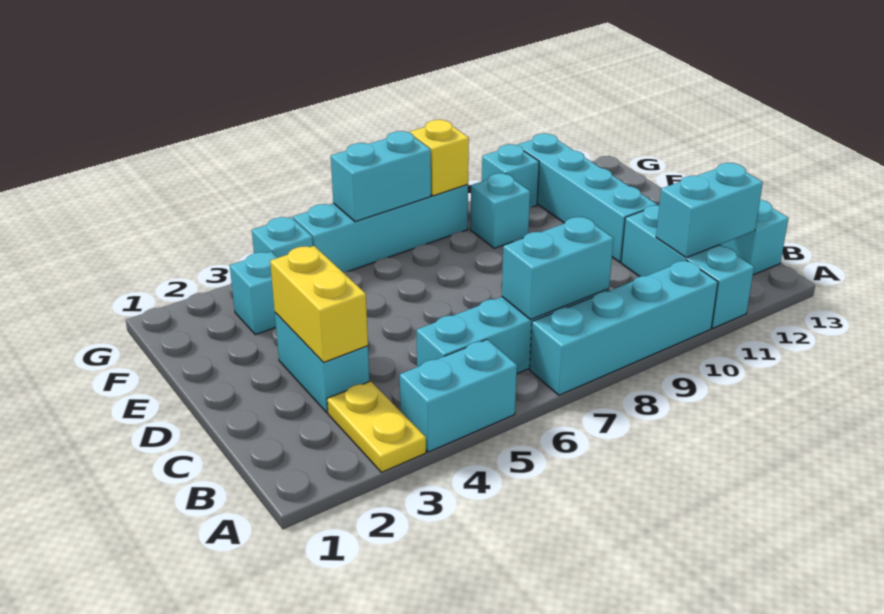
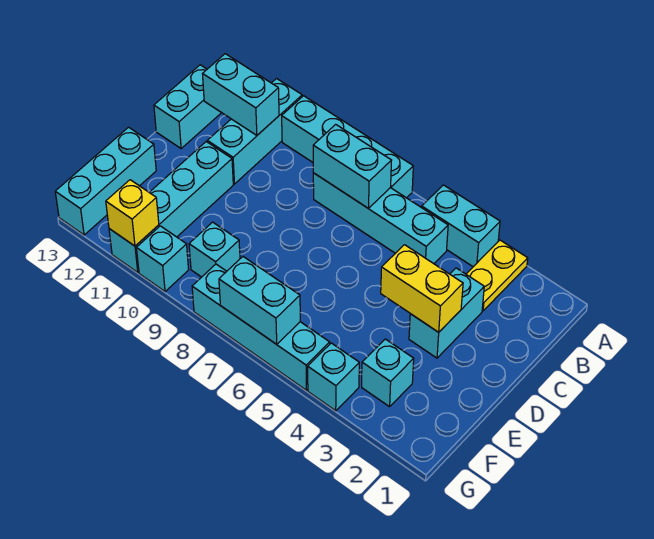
yellow brick C3:D3 level 2 -> yellow brick D3:D4 level 2
none -> cyan brick E13:G13 level 1
yellow brick G8 level 2 -> yellow brick G11 level 2

